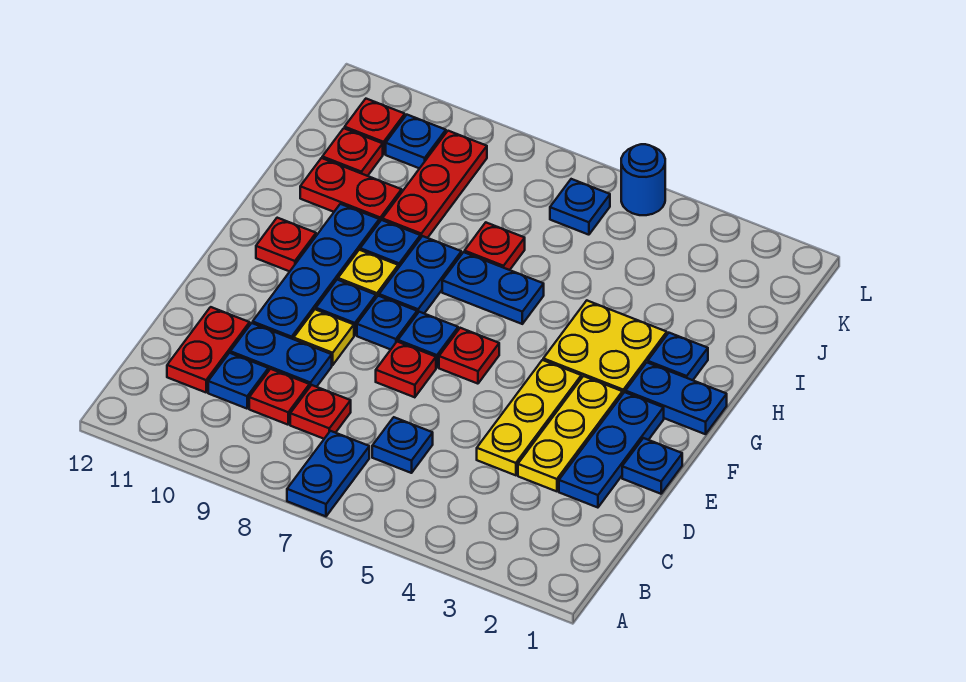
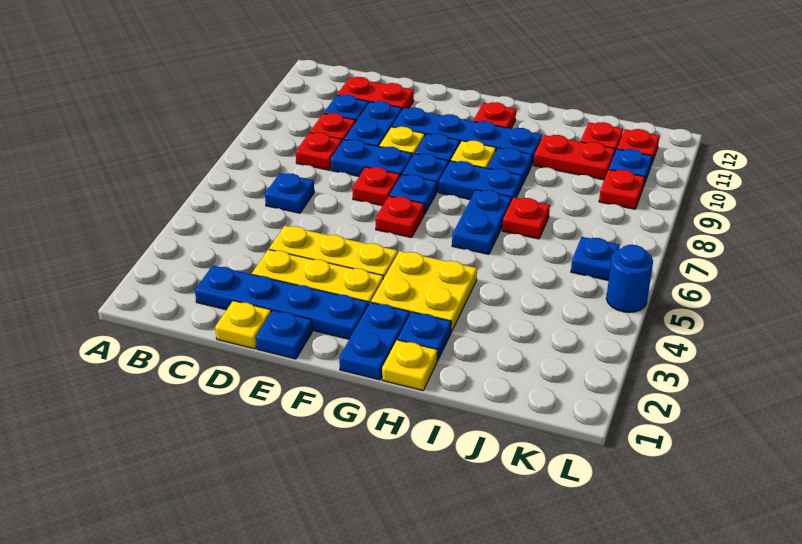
blue plate A7:B7 level 1 -> blue plate D8:E8 level 1
none -> yellow plate D1 level 1
blue plate D2:F2 level 1 -> blue plate C2:F2 level 1
none -> yellow plate H1 level 1
red plate I9:K9 level 1 -> red plate K9 level 1
red plate I10:I11 level 1 -> red plate I10:J10 level 1

